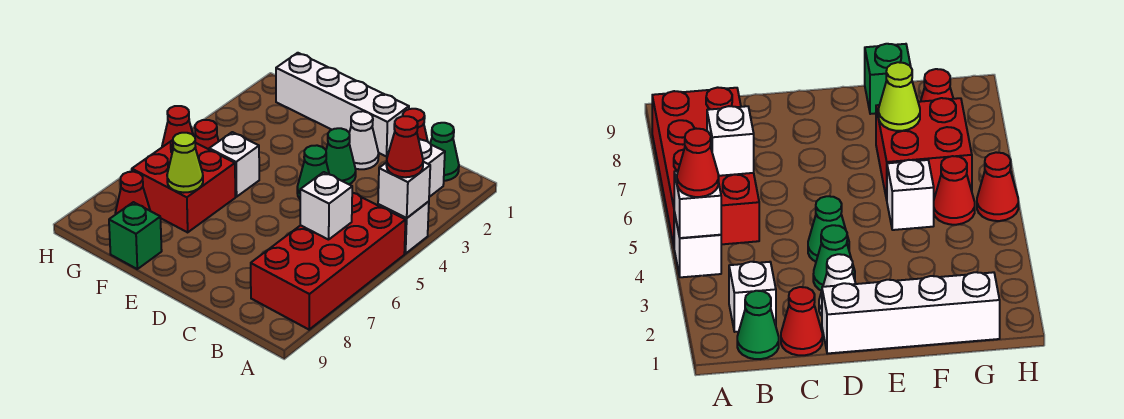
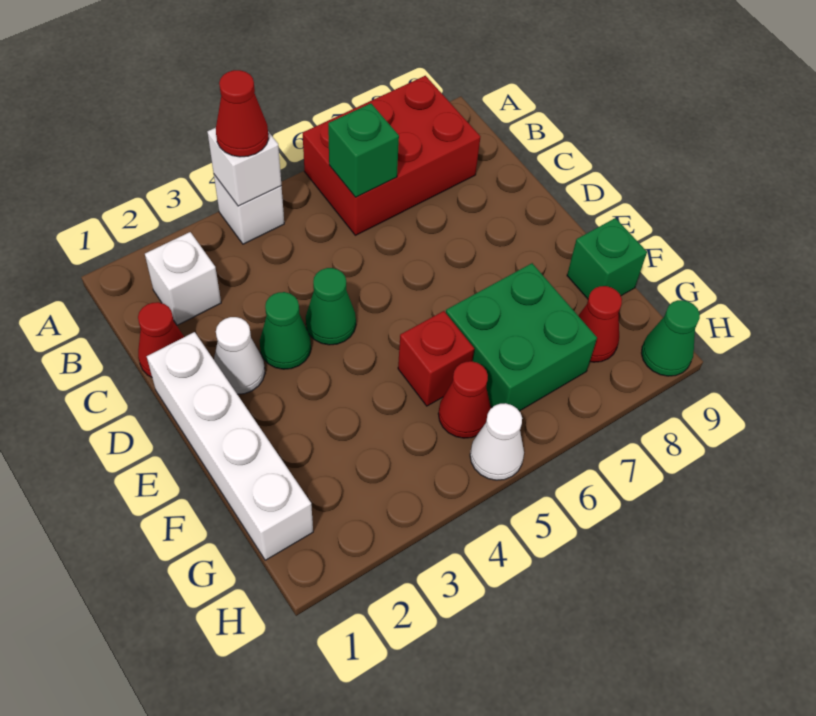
red brick A5:B8 level 1 -> red brick A6:B8 level 1
green cone B1 level 1 -> green cone H9 level 1
white brick B6 level 2 -> green brick B6 level 2
white brick F5 level 1 -> red brick F5 level 1
red brick F6:G7 level 1 -> green brick F6:G7 level 1
lime cone F7 level 2 -> none
red cone H5 level 1 -> white cone H5 level 1

